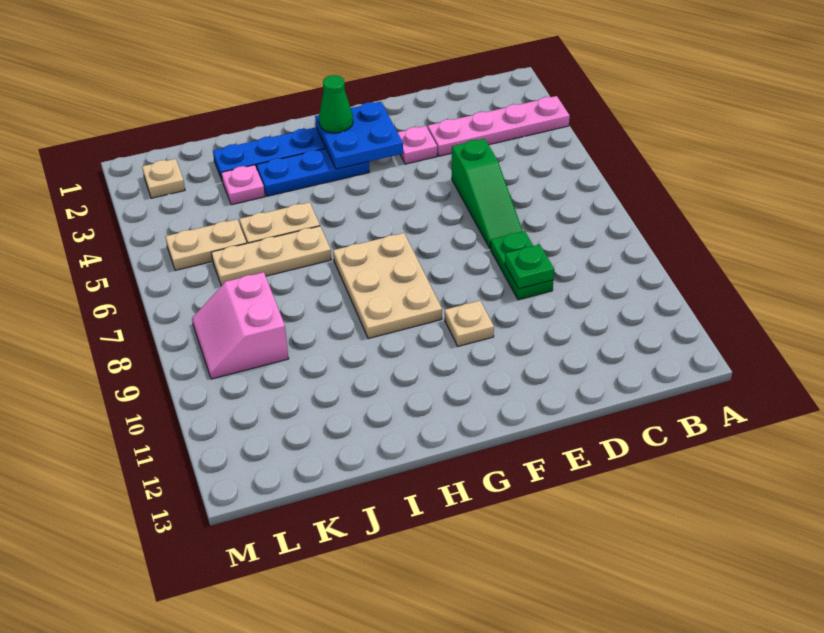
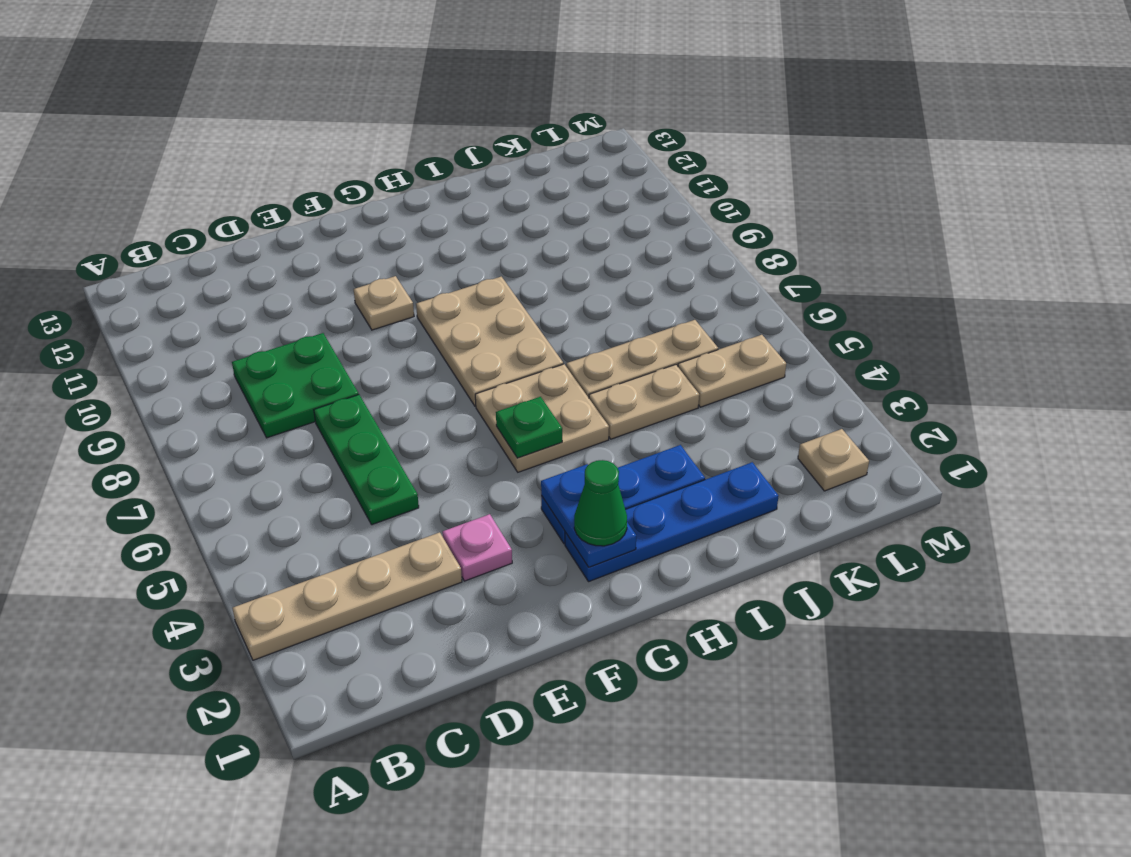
pink plate A3:D3 level 1 -> tan plate A3:D3 level 1
green slope D5:D7 level 1 top 5 -> green plate D5:D7 level 1
green plate D8:D9 level 1 -> green plate C8:D9 level 1
green plate D9 level 2 -> green plate G5 level 2
blue plate F2:G3 level 2 -> blue plate G2:G3 level 2
none -> tan plate G5:H6 level 1
pink plate J3 level 1 -> none
pink slope K8:L9 level 1 top K -> none

